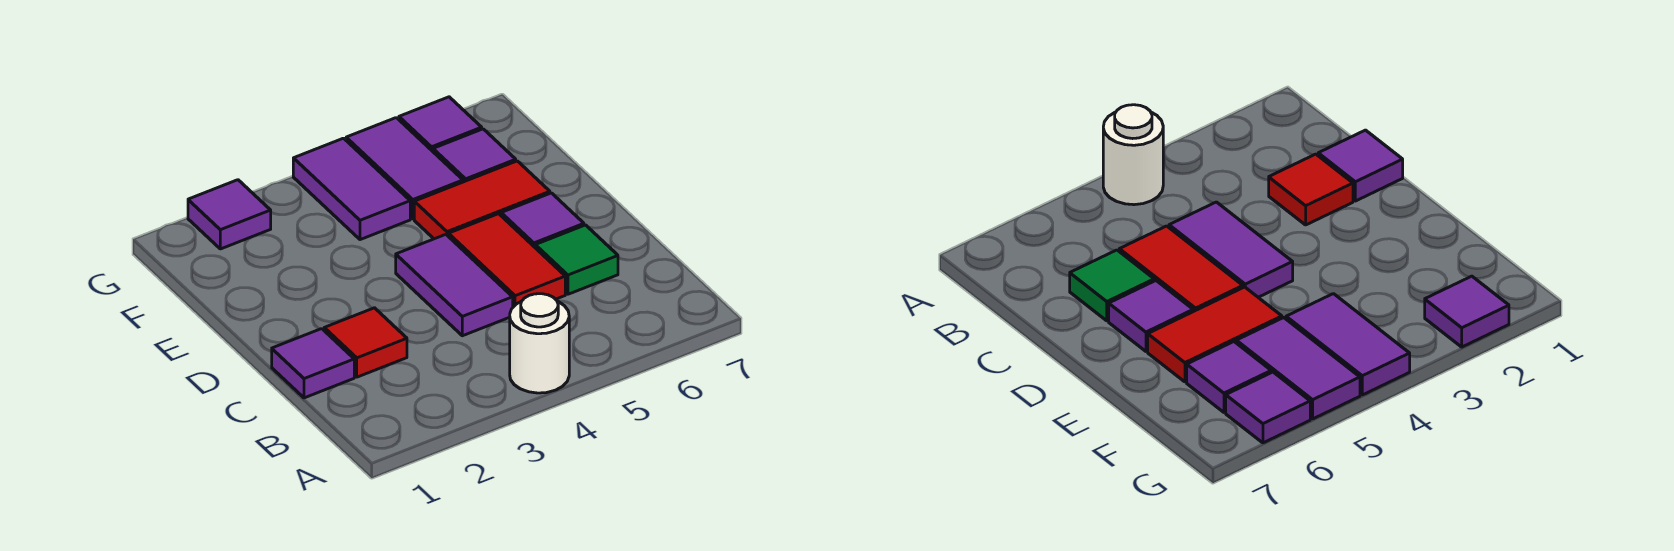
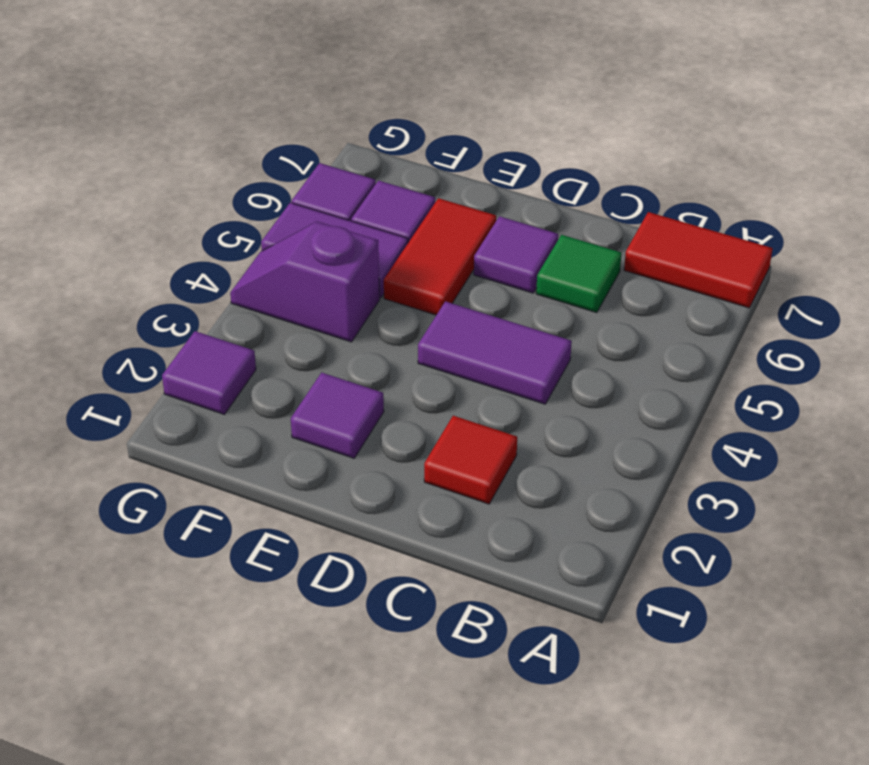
white round brick A4 level 1 -> none
purple tile C1 level 1 -> purple tile E2 level 1
red tile C5:D5 level 1 -> red tile A7:B7 level 1
purple tile F4:G4 level 1 -> purple slope F4:G4 level 1 top F

